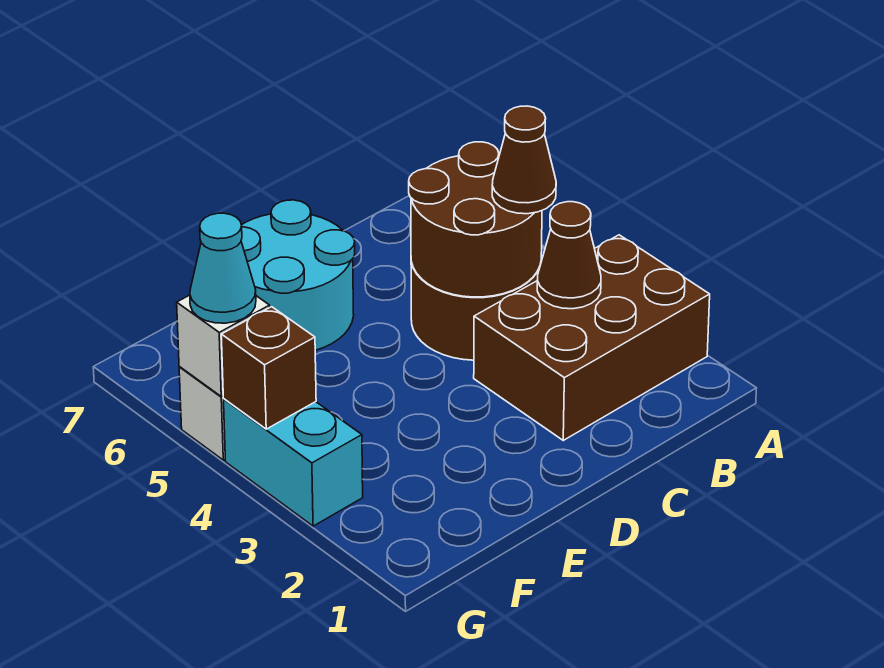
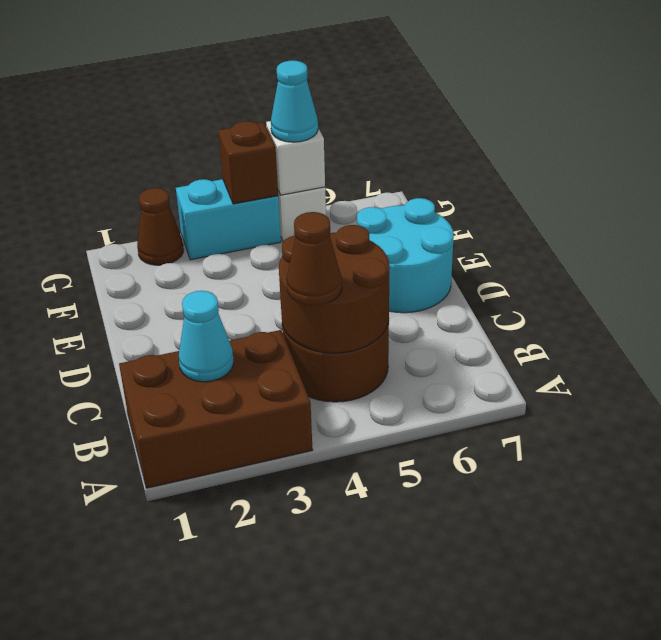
brown brick A2:C3 level 1 -> brown brick A1:B3 level 1
none -> cyan cone B2 level 2
brown cone B3 level 2 -> brown cone G2 level 1

